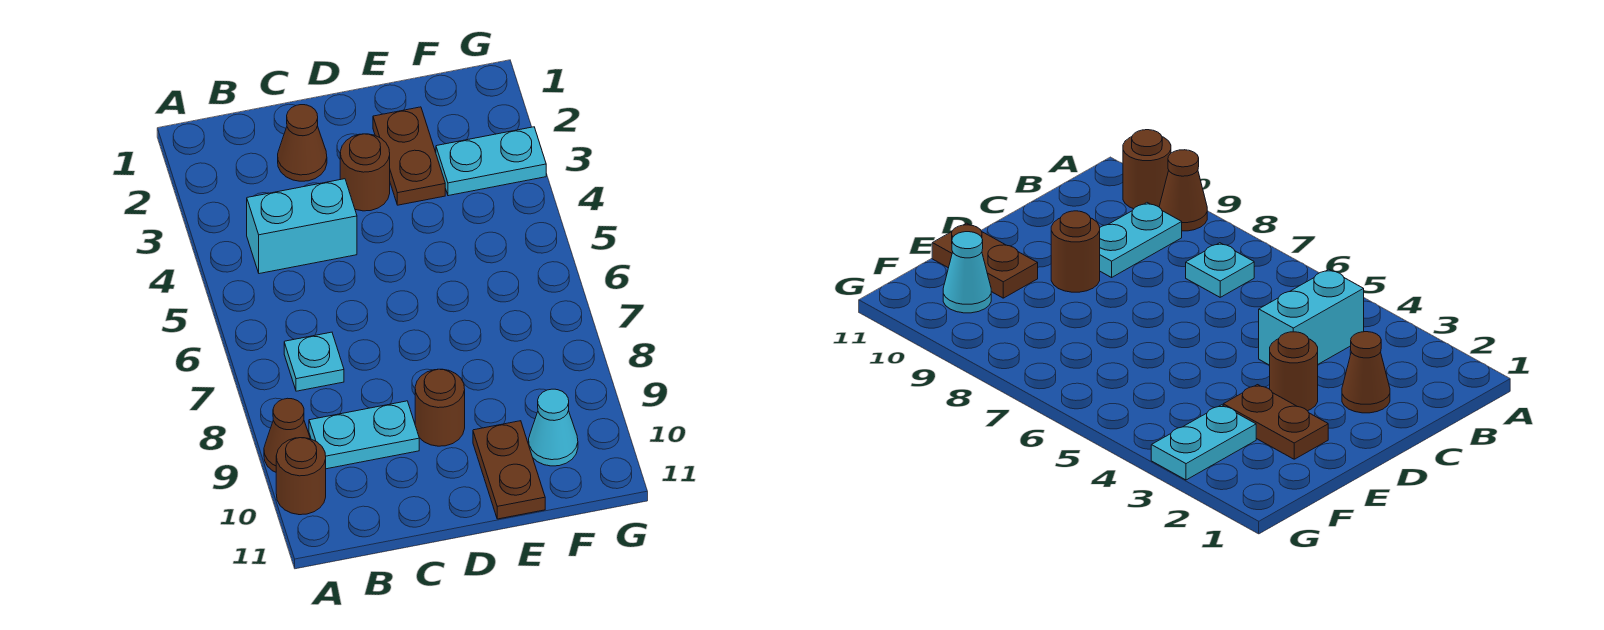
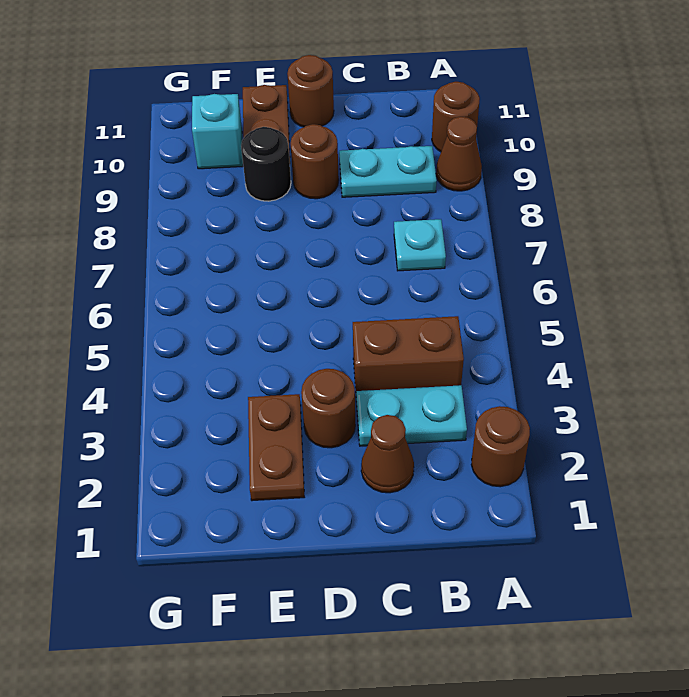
none -> brown round brick A2 level 1
cyan brick B4:C4 level 1 -> brown brick B4:C4 level 1
none -> brown round brick D11 level 1
none -> black round brick E9 level 1
cyan plate F3:G3 level 1 -> cyan plate B3:C3 level 1
cyan cone F10 level 1 -> cyan brick F10 level 1

